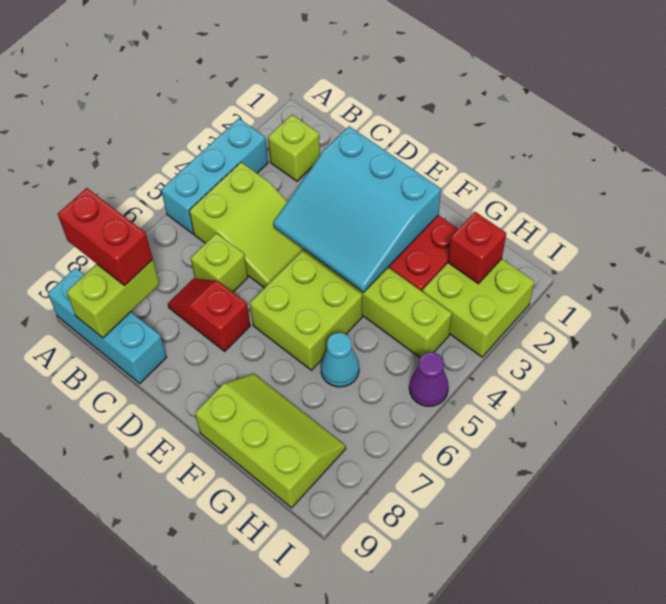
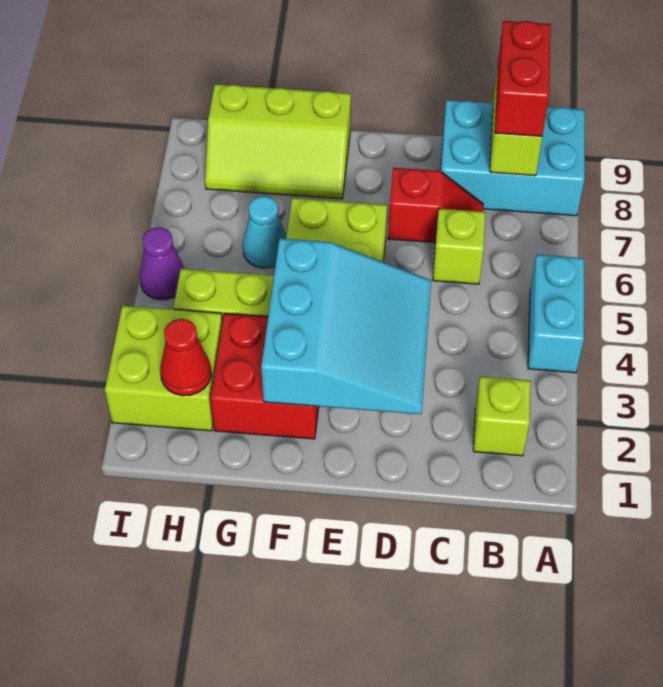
cyan brick A3:A5 level 1 -> cyan brick A4:A5 level 1
red brick A8:B8 level 3 -> red brick B8:B9 level 3
cyan brick A9:C9 level 1 -> cyan brick A8:C9 level 1
lime slope B4:D5 level 1 top B -> none
cyan slope D2:F4 level 2 top 2 -> cyan slope D2:F4 level 2 top F
red brick H2 level 2 -> red cone H2 level 2

